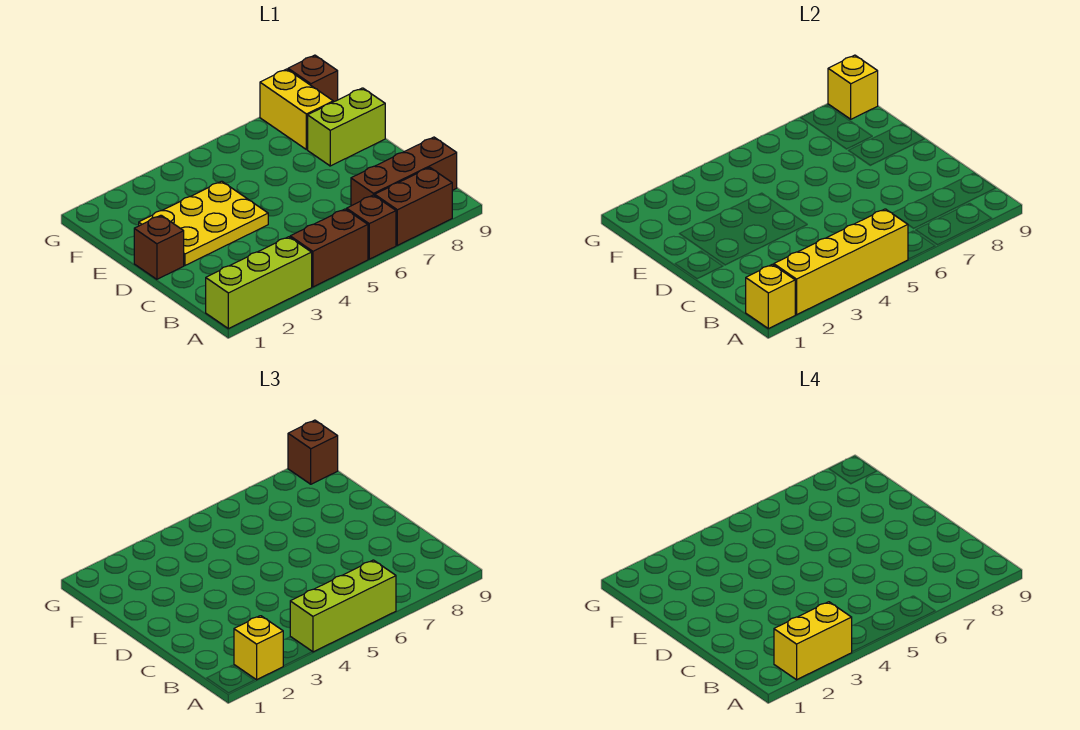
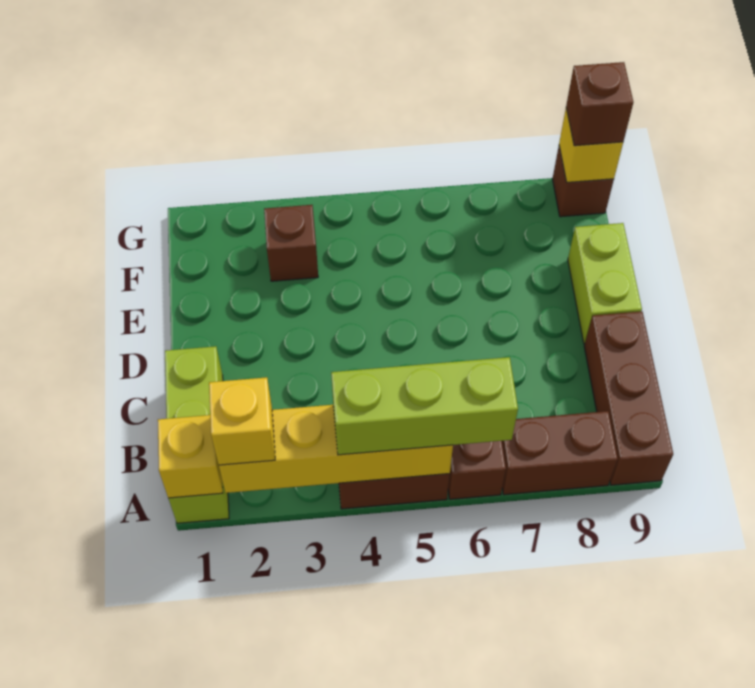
lime brick A1:A3 level 1 -> lime brick A1:C1 level 1
yellow brick A2:A3 level 4 -> none
brown brick B7:B9 level 1 -> brown brick A9:C9 level 1
brown brick D1 level 1 -> brown brick F3 level 1
yellow plate D2:E4 level 1 -> none
lime brick E8:E9 level 1 -> lime brick D9:E9 level 1
yellow brick F8:G8 level 1 -> none

